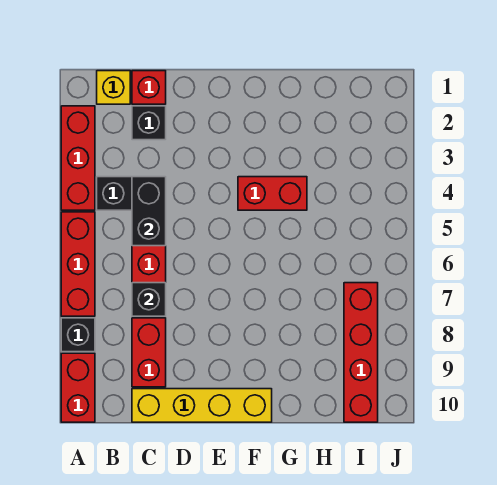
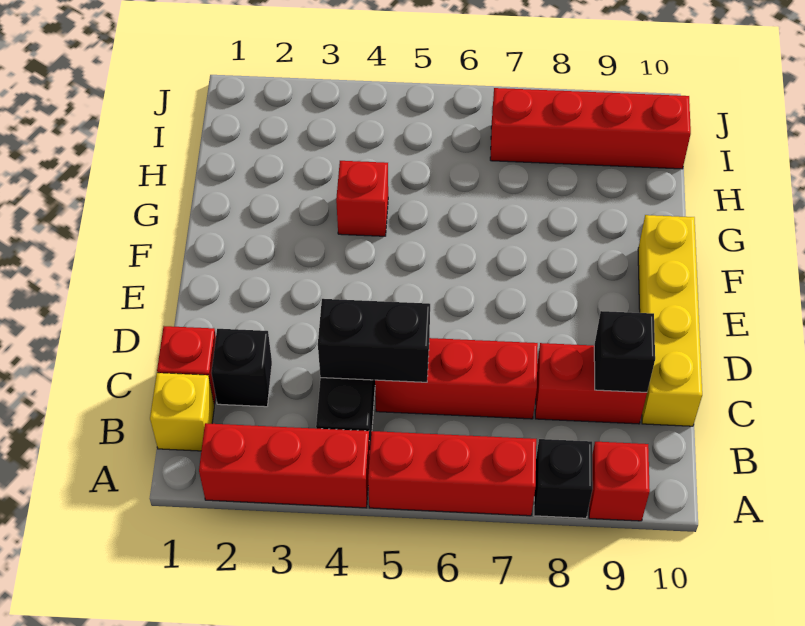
red brick A9:A10 level 1 -> red brick A9 level 1
black brick C7 level 2 -> black brick C9 level 2
red brick F4:G4 level 1 -> red brick G4 level 1

